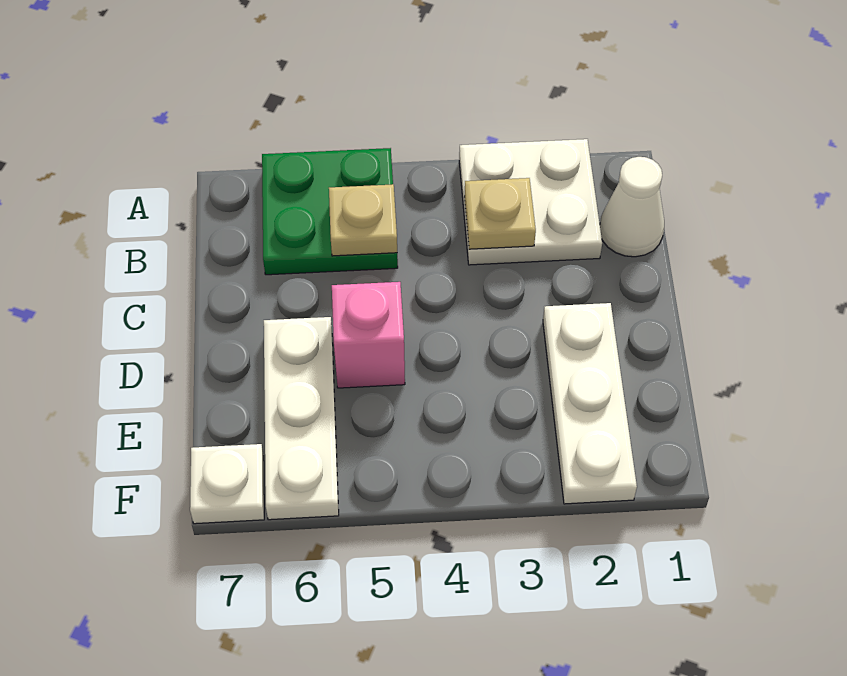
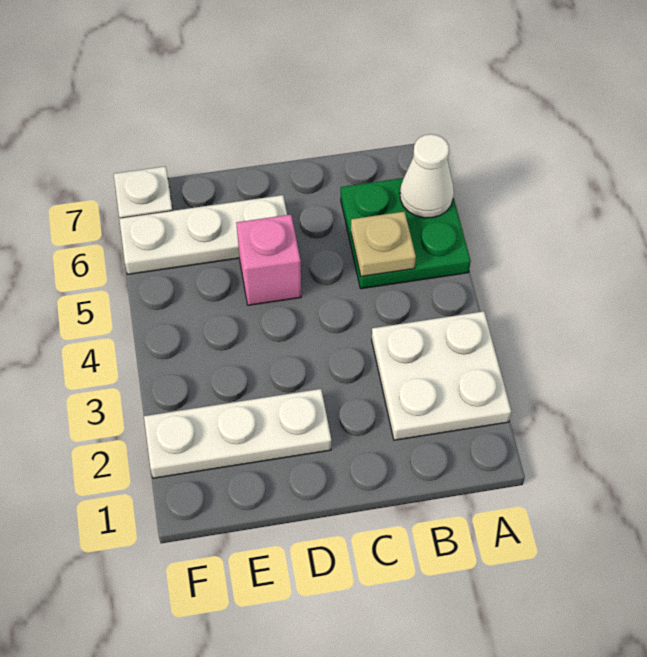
white cone B1 level 1 -> white cone A6 level 2
tan plate B3 level 2 -> none

